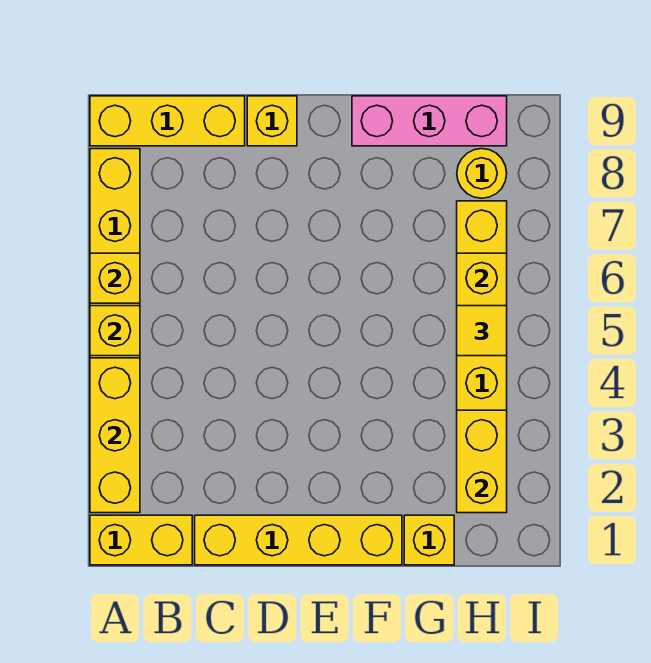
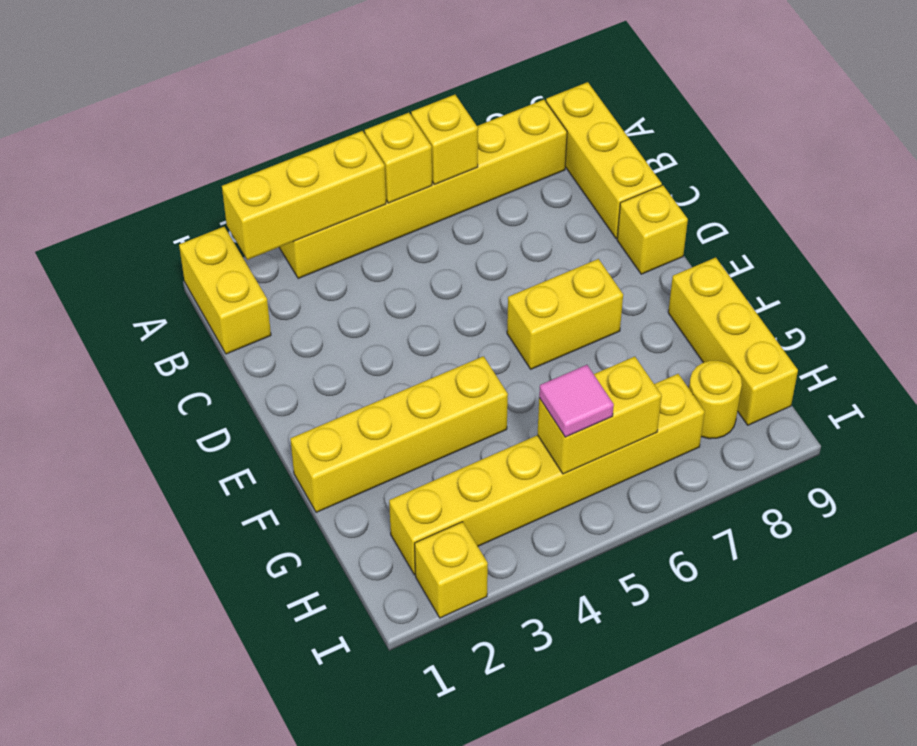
yellow brick C1:F1 level 1 -> yellow brick F1:F4 level 1
pink brick F9:H9 level 1 -> yellow brick F9:H9 level 1
yellow brick G1 level 1 -> yellow brick I2 level 1
yellow brick H2:H3 level 2 -> yellow brick E6:E7 level 1
yellow tile H5 level 3 -> pink tile H5 level 3

